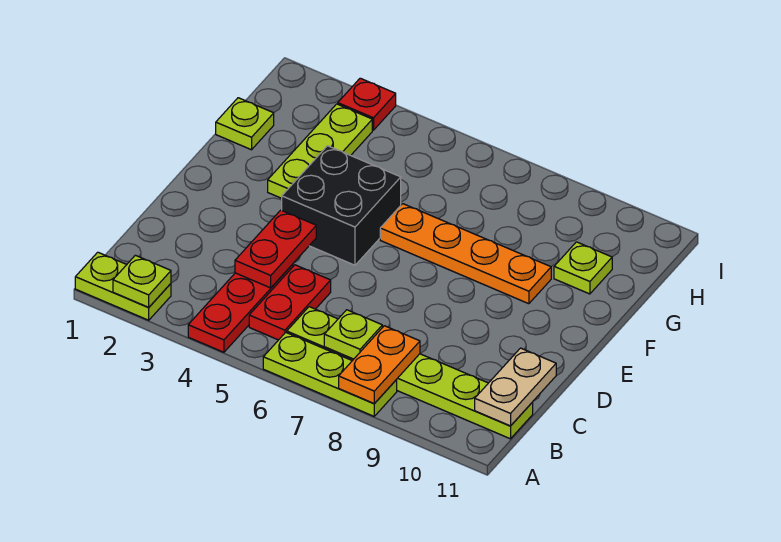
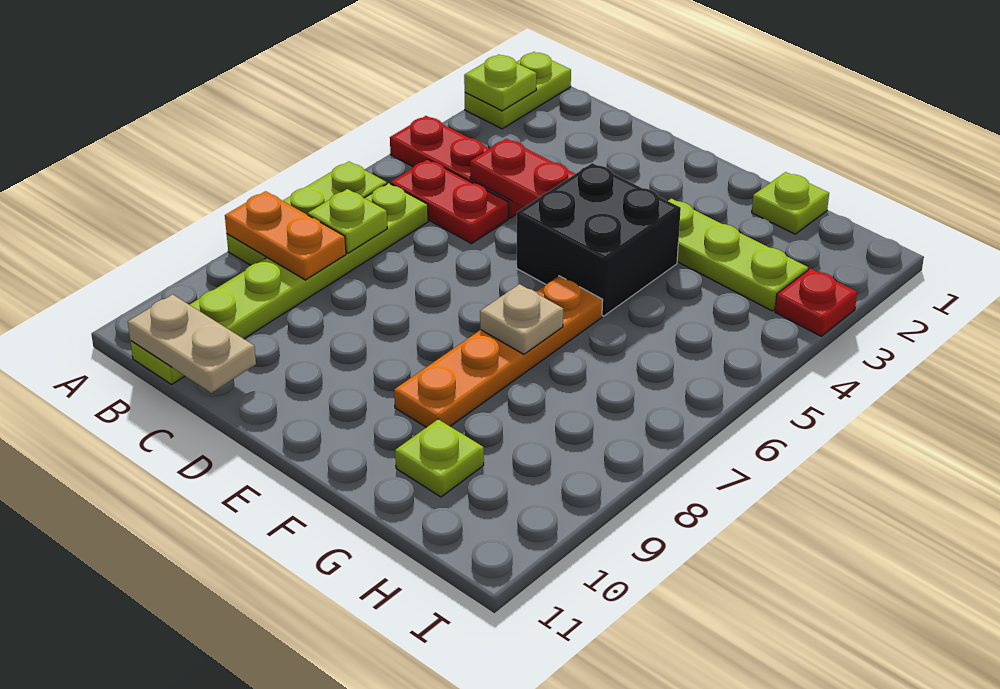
none -> tan plate F7 level 2

